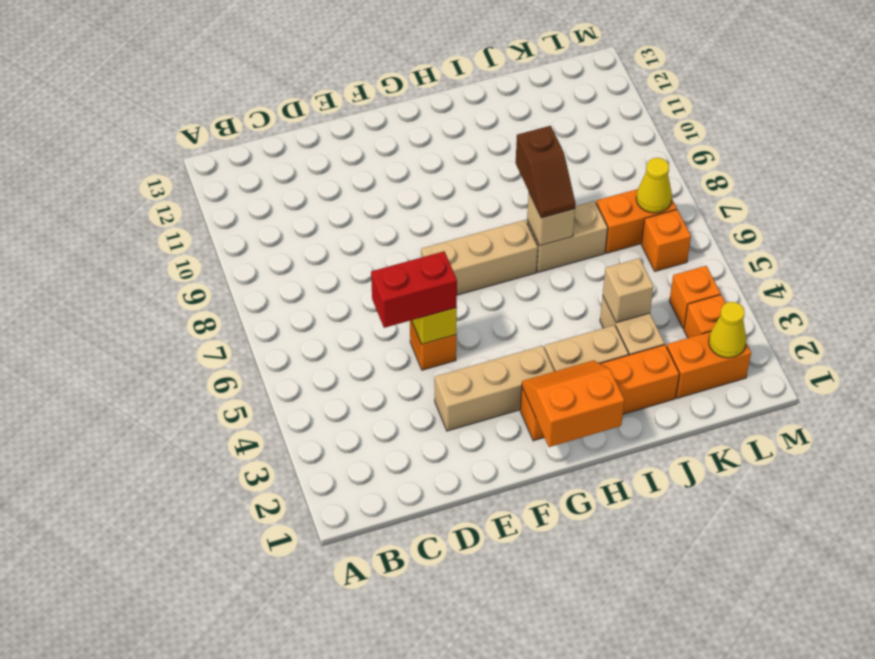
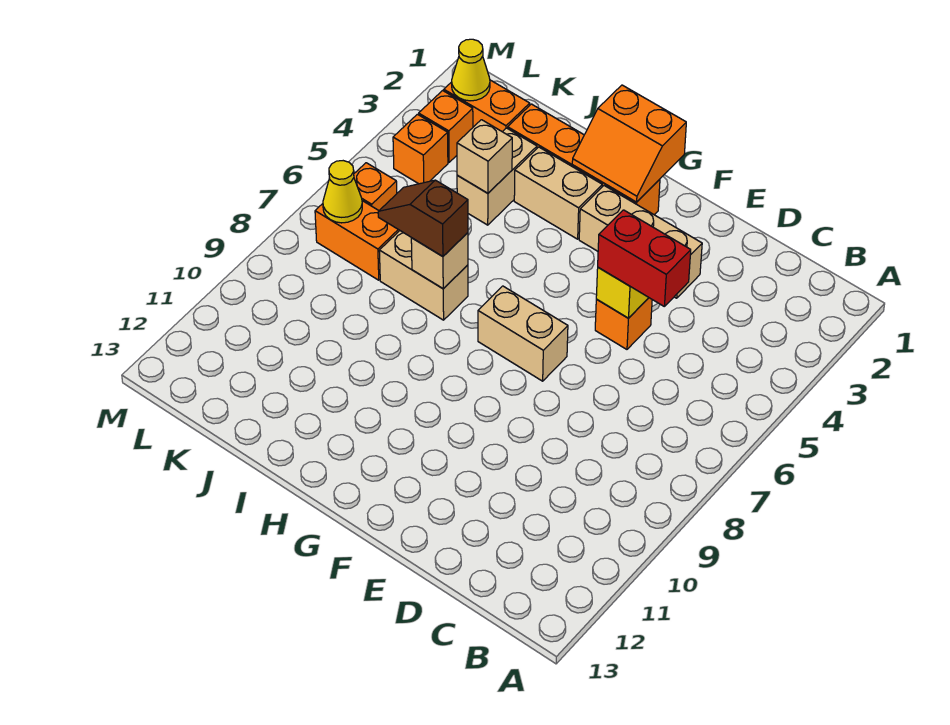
tan brick F7:H7 level 1 -> tan brick F7:G7 level 1
brown slope I7:I8 level 3 top 8 -> brown slope I7:J7 level 3 top I

